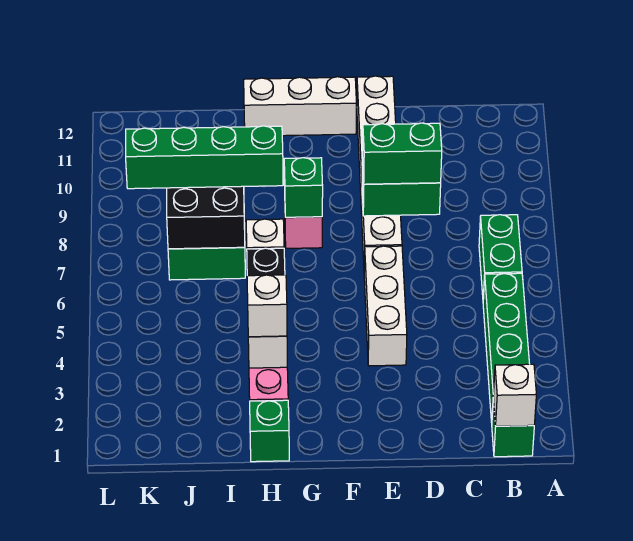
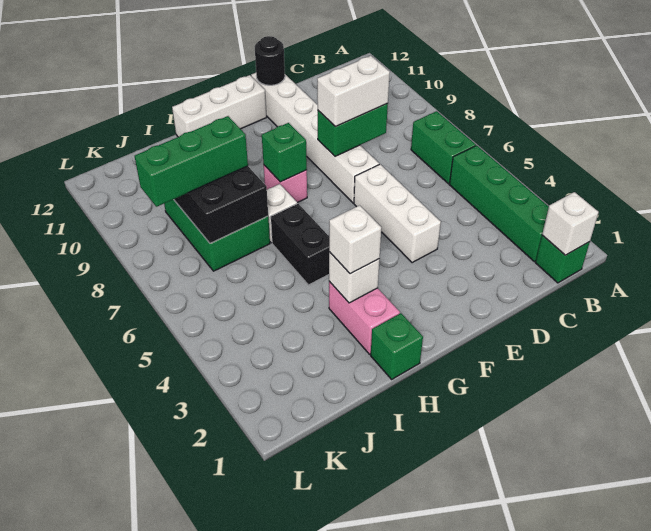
green brick D8:E8 level 3 -> white brick D8:E8 level 3
none -> black round brick E12 level 2
green brick H8:K8 level 3 -> green brick I8:K8 level 3

